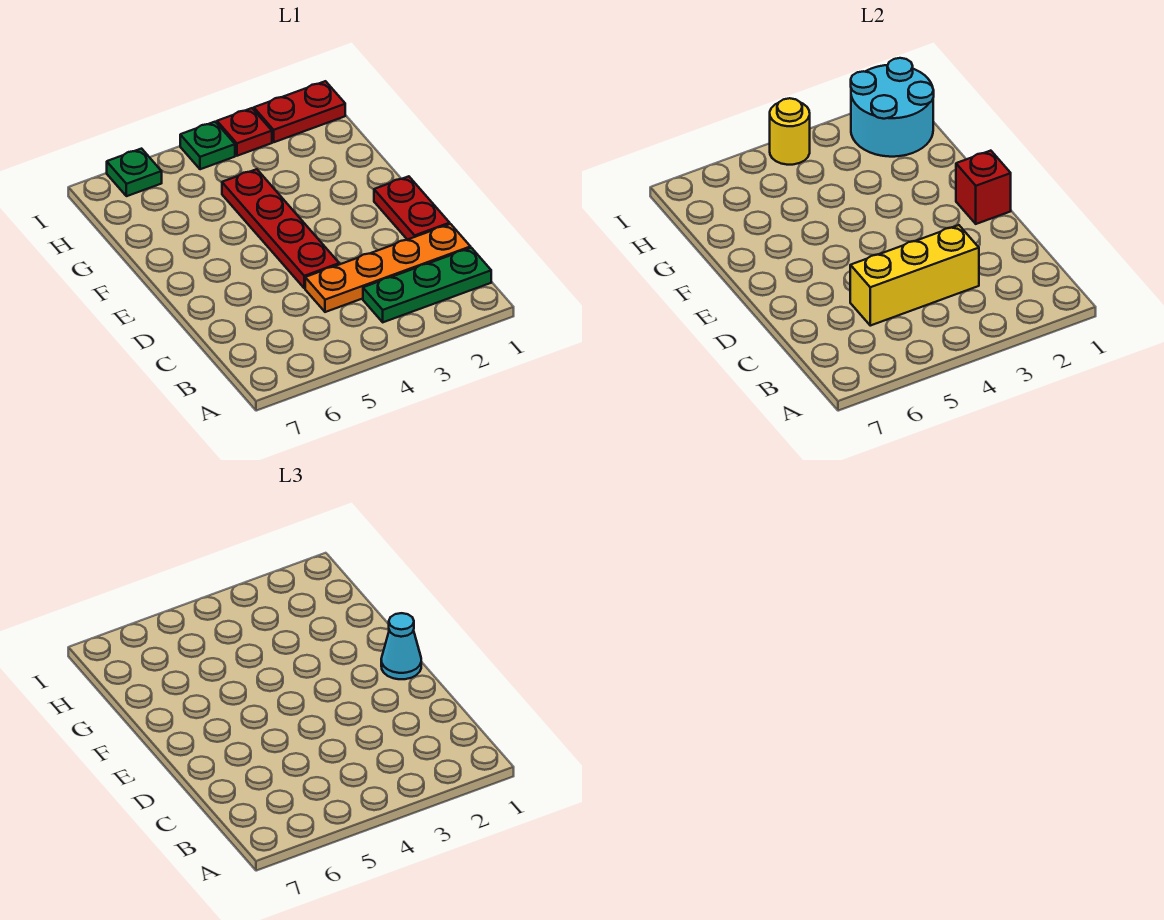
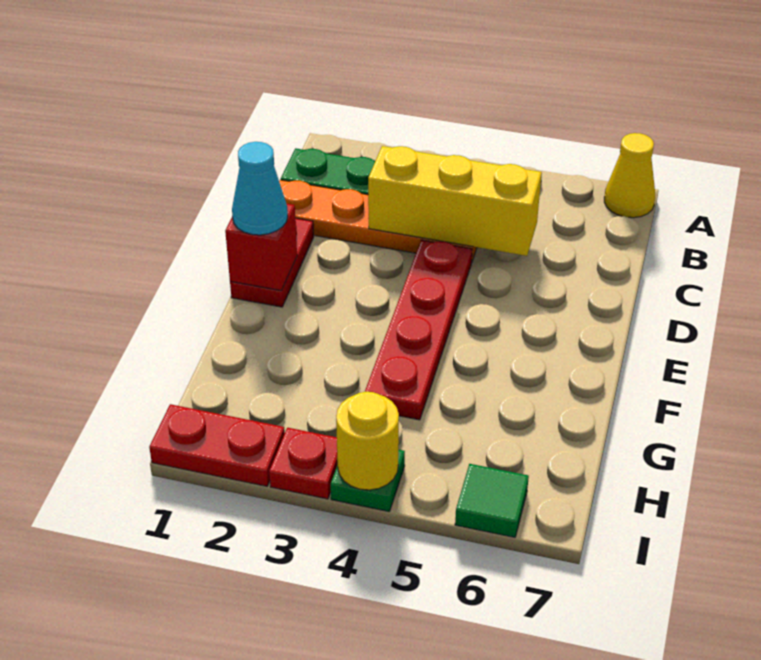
none -> yellow cone A7 level 1
cyan round brick H1:I2 level 2 -> none
green plate I6 level 1 -> green tile I6 level 1

